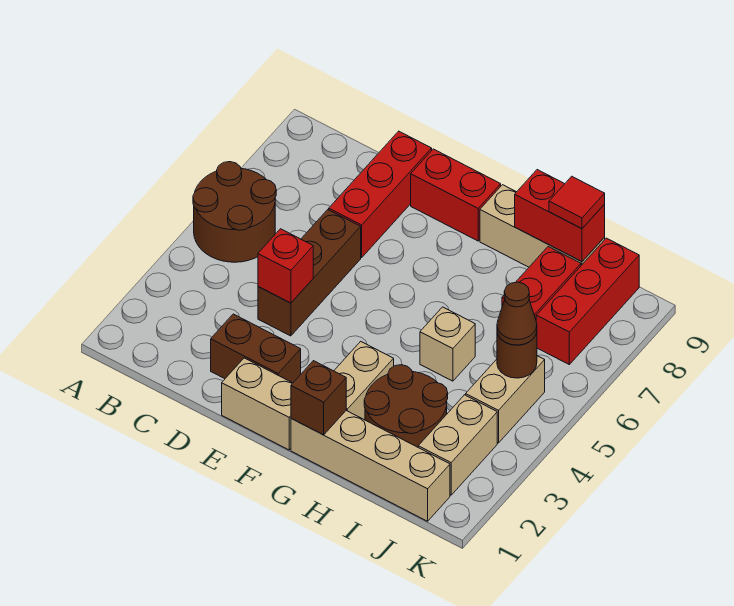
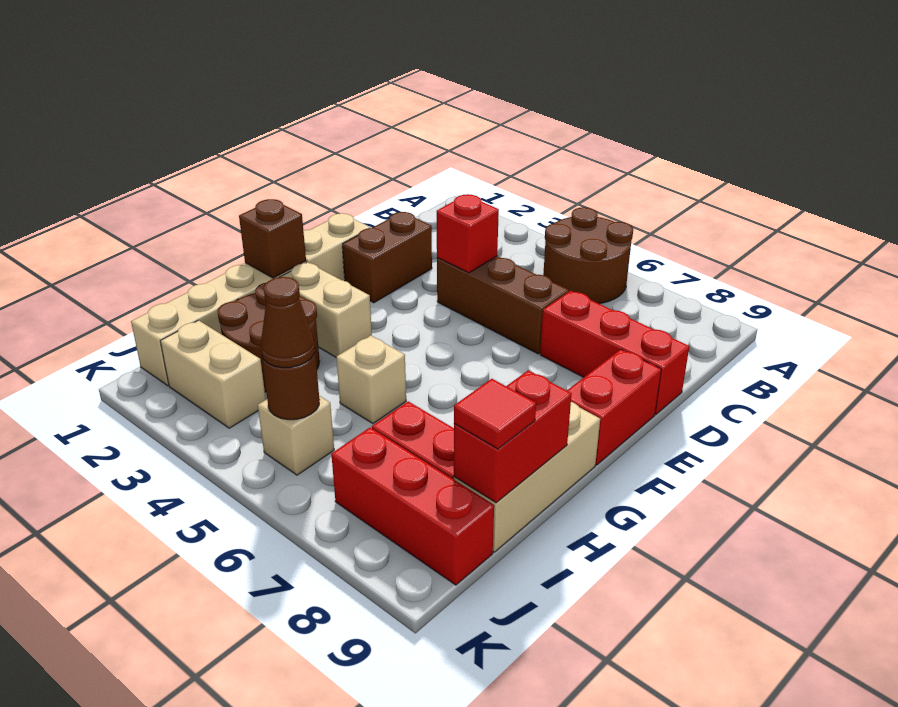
tan brick J4:J5 level 1 -> tan brick J5 level 1

